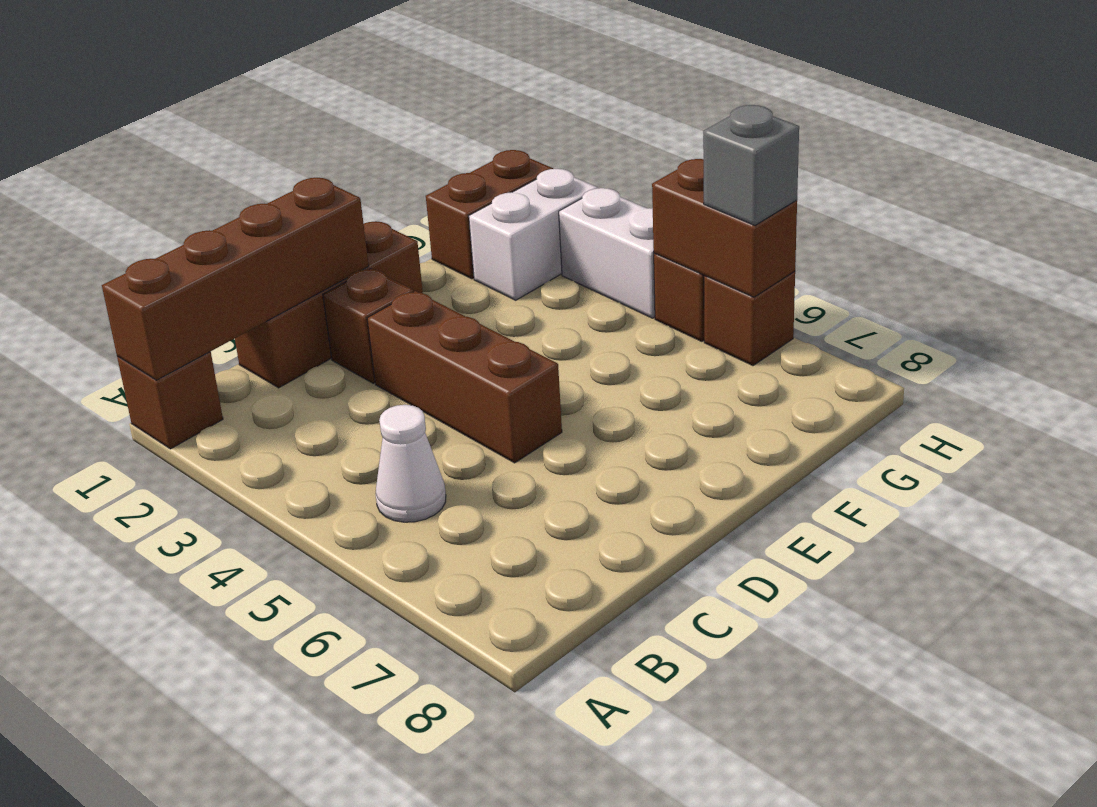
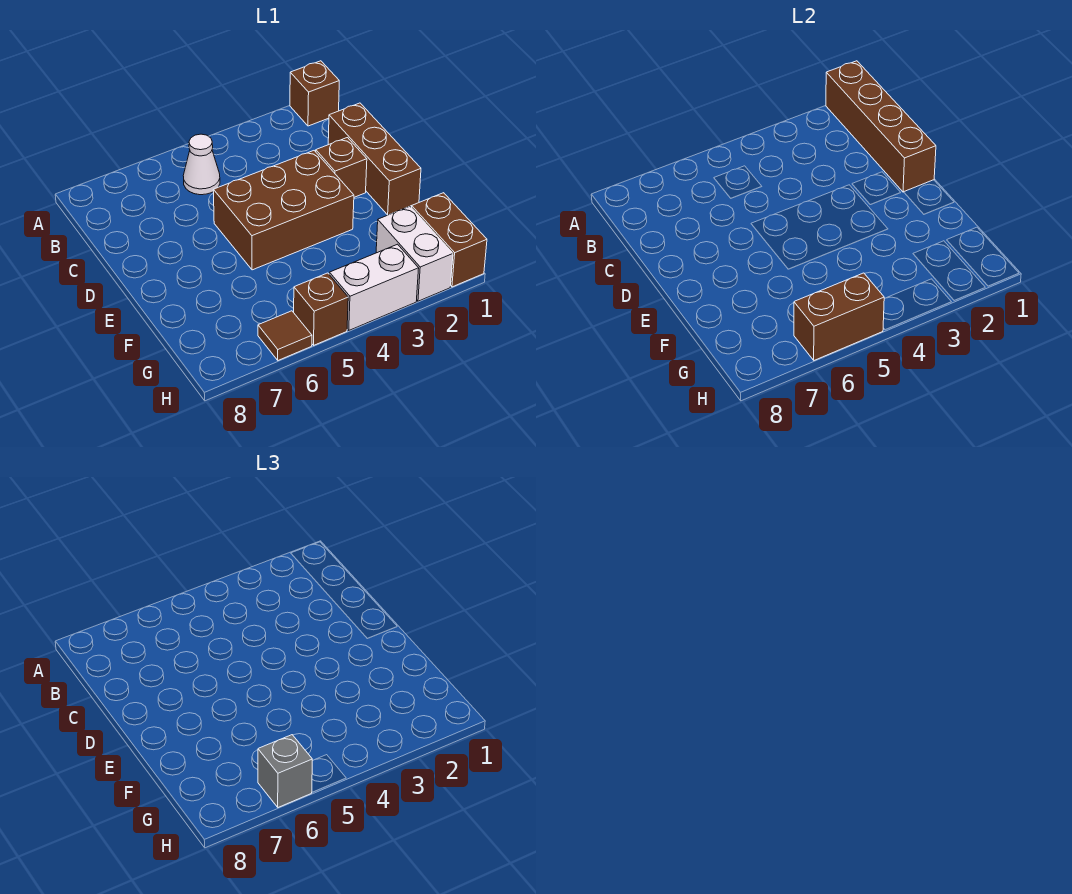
brown brick D3:D5 level 1 -> brown brick D3:E5 level 1
brown brick H6 level 1 -> brown tile H6 level 1

